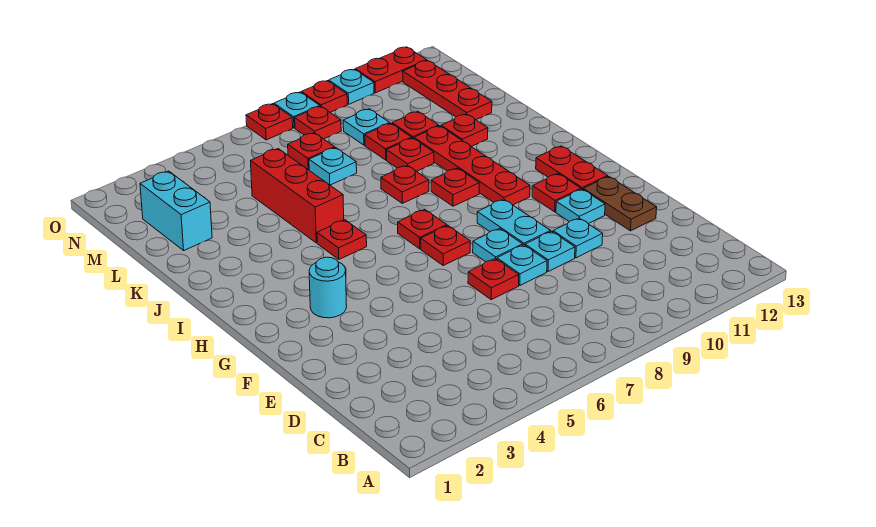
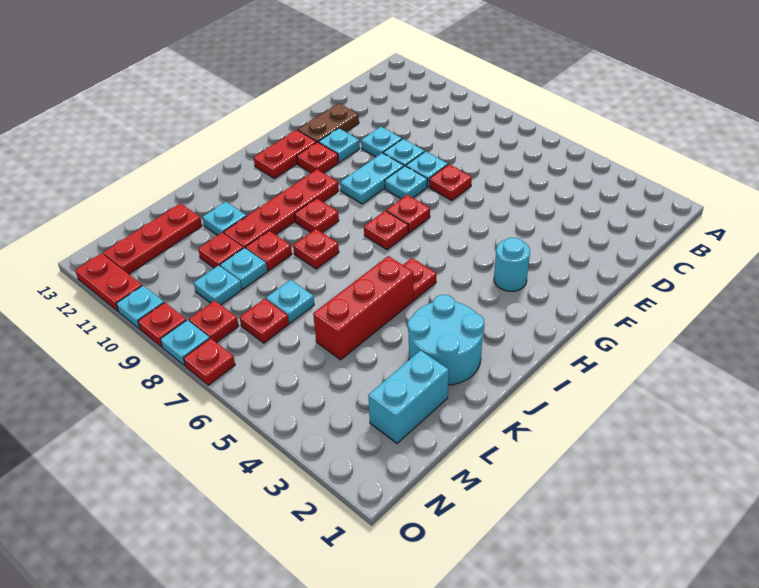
none -> cyan round brick J2:K3 level 1
red plate K11 level 1 -> cyan plate K11 level 1
red plate L9 level 1 -> cyan plate L9 level 1

